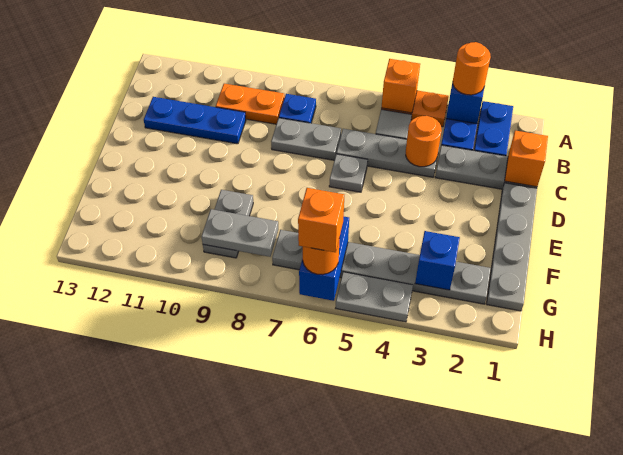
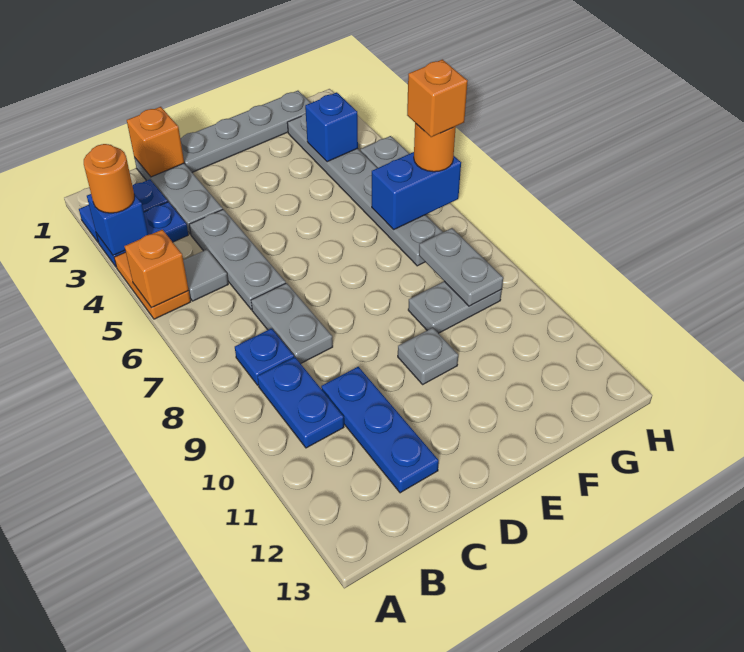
orange plate B9:B10 level 1 -> blue plate B9:B10 level 1
orange round brick C4 level 2 -> none
grey plate D6 level 1 -> grey plate E10 level 1

